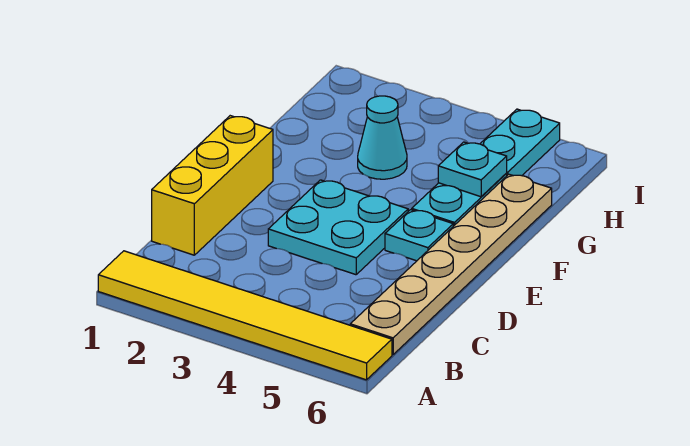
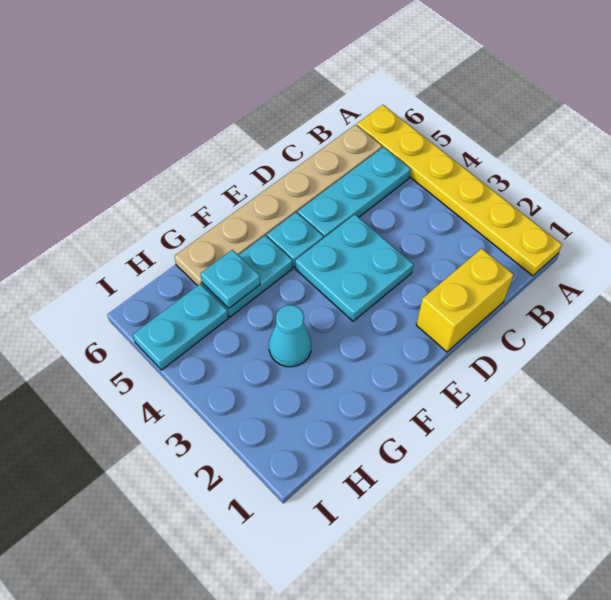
yellow tile A1:A6 level 1 -> yellow plate A1:A6 level 1
none -> cyan plate B5:D5 level 1
yellow brick C1:E1 level 1 -> yellow brick C1:D1 level 1

